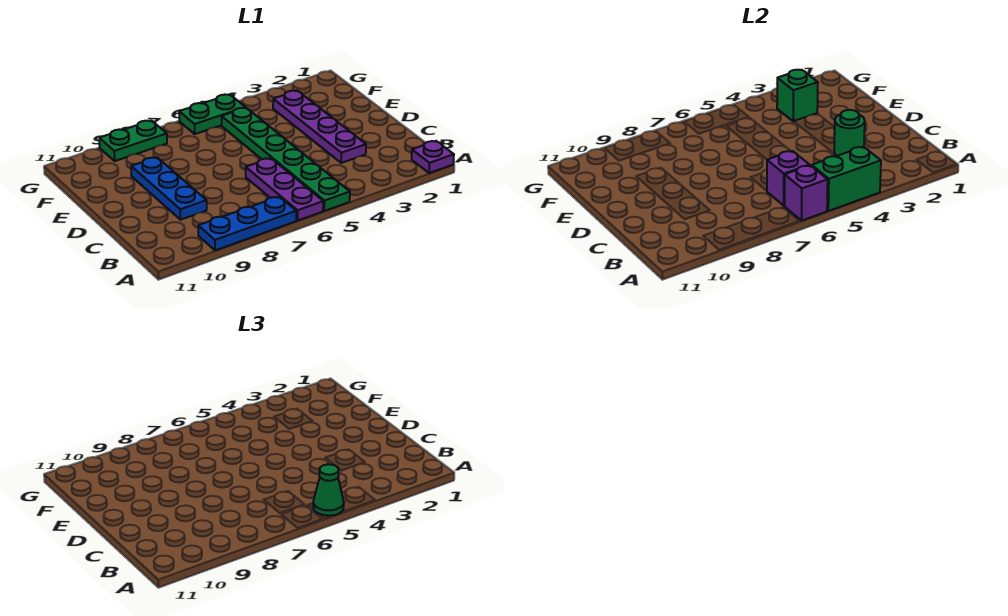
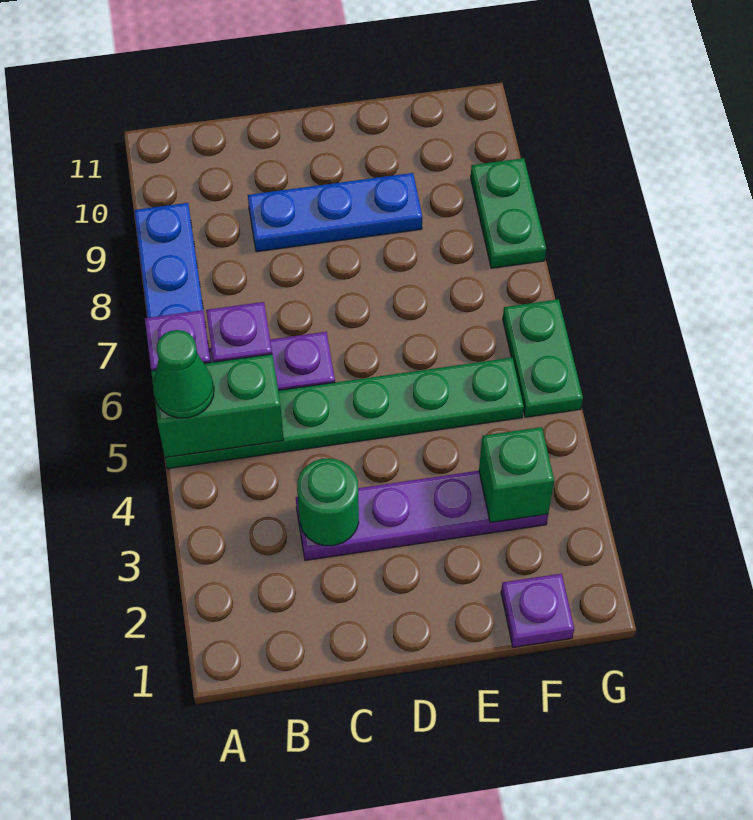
purple plate A1 level 1 -> purple plate F1 level 1
green brick A4:A5 level 2 -> green brick A5:B5 level 2

